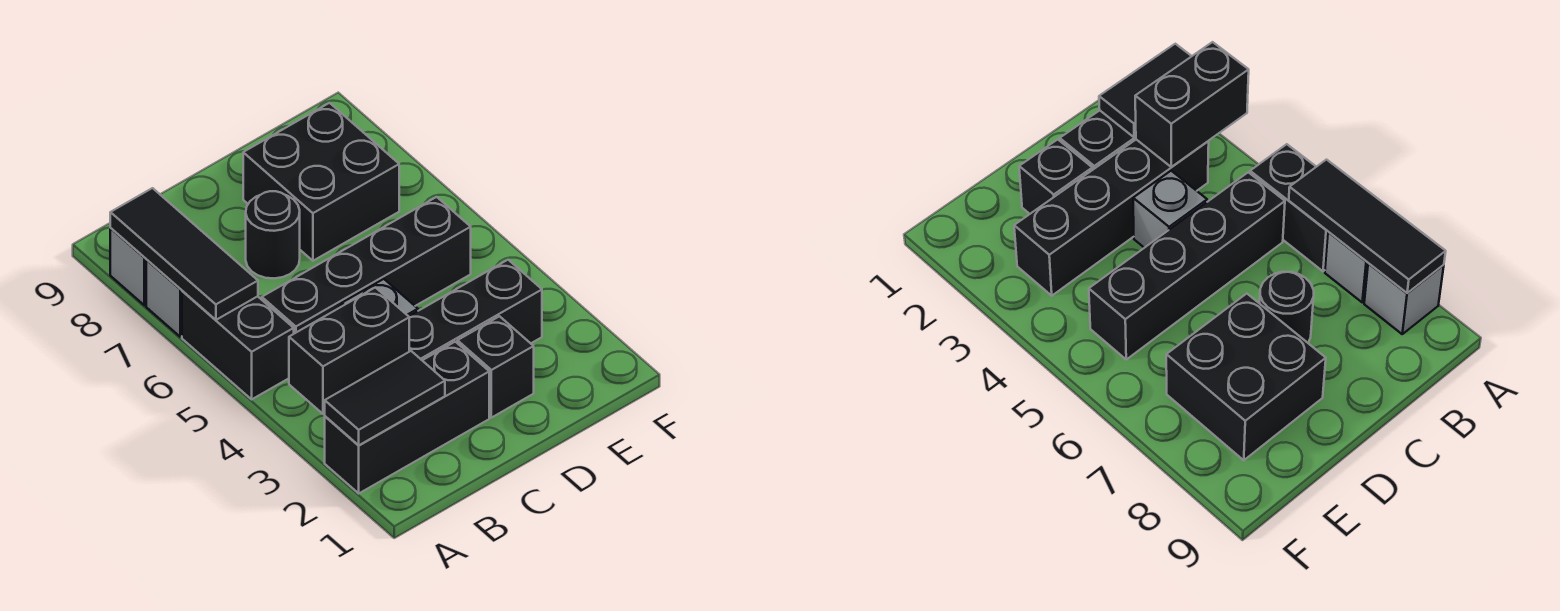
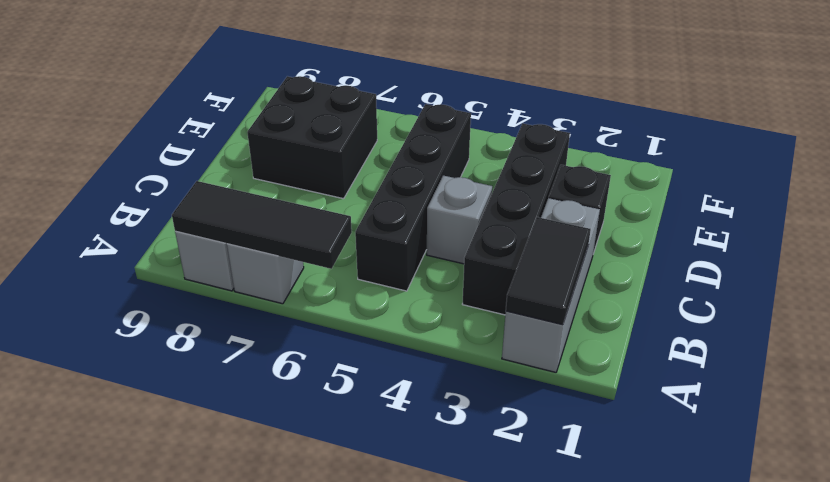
black brick A2:C2 level 1 -> grey brick A2:C2 level 1
black brick A3:B3 level 2 -> none
black brick A5:A6 level 1 -> none
black round brick C7 level 1 -> none

